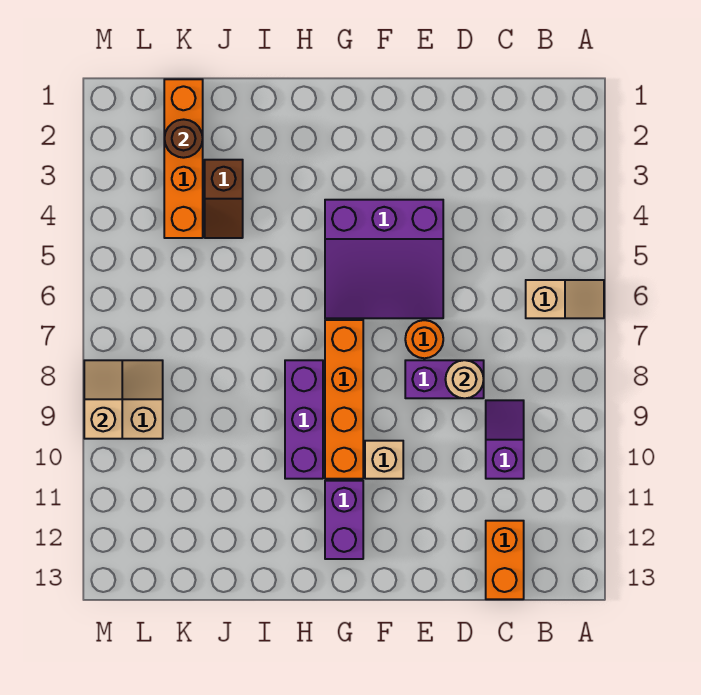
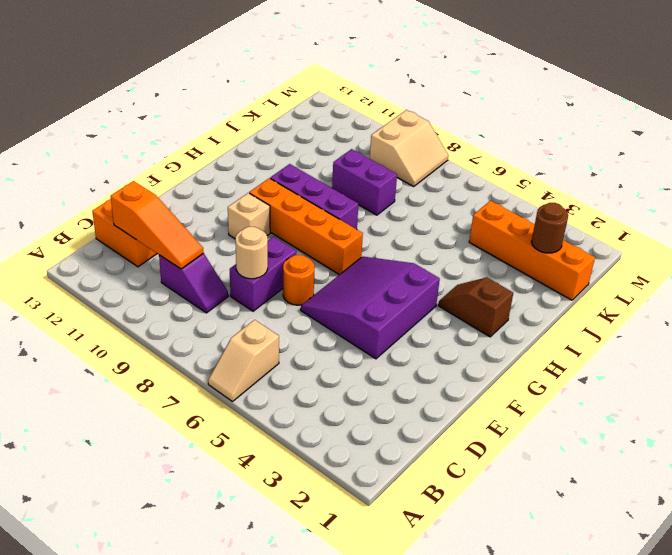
none -> orange slope C10:C12 level 2 top 12
purple brick G11:G12 level 1 -> purple brick J8:J9 level 1
brown slope J3:J4 level 1 top 3 -> brown slope H2:H3 level 1 top 2
tan slope M8:M9 level 2 top 9 -> none

